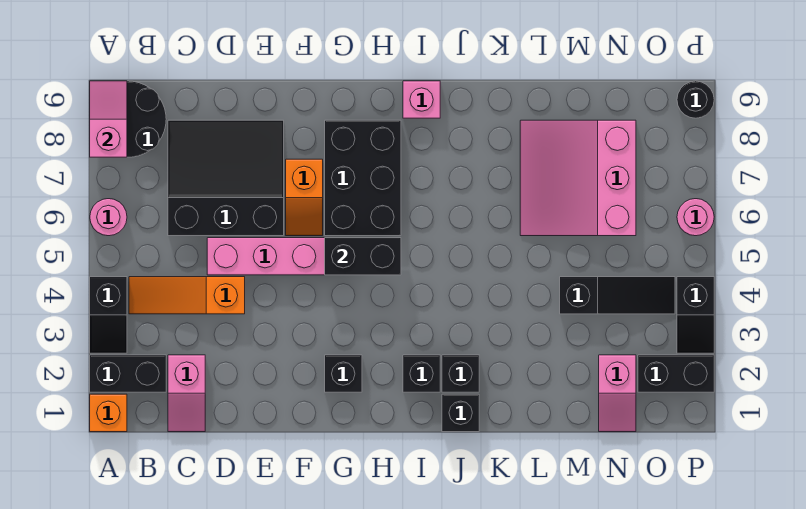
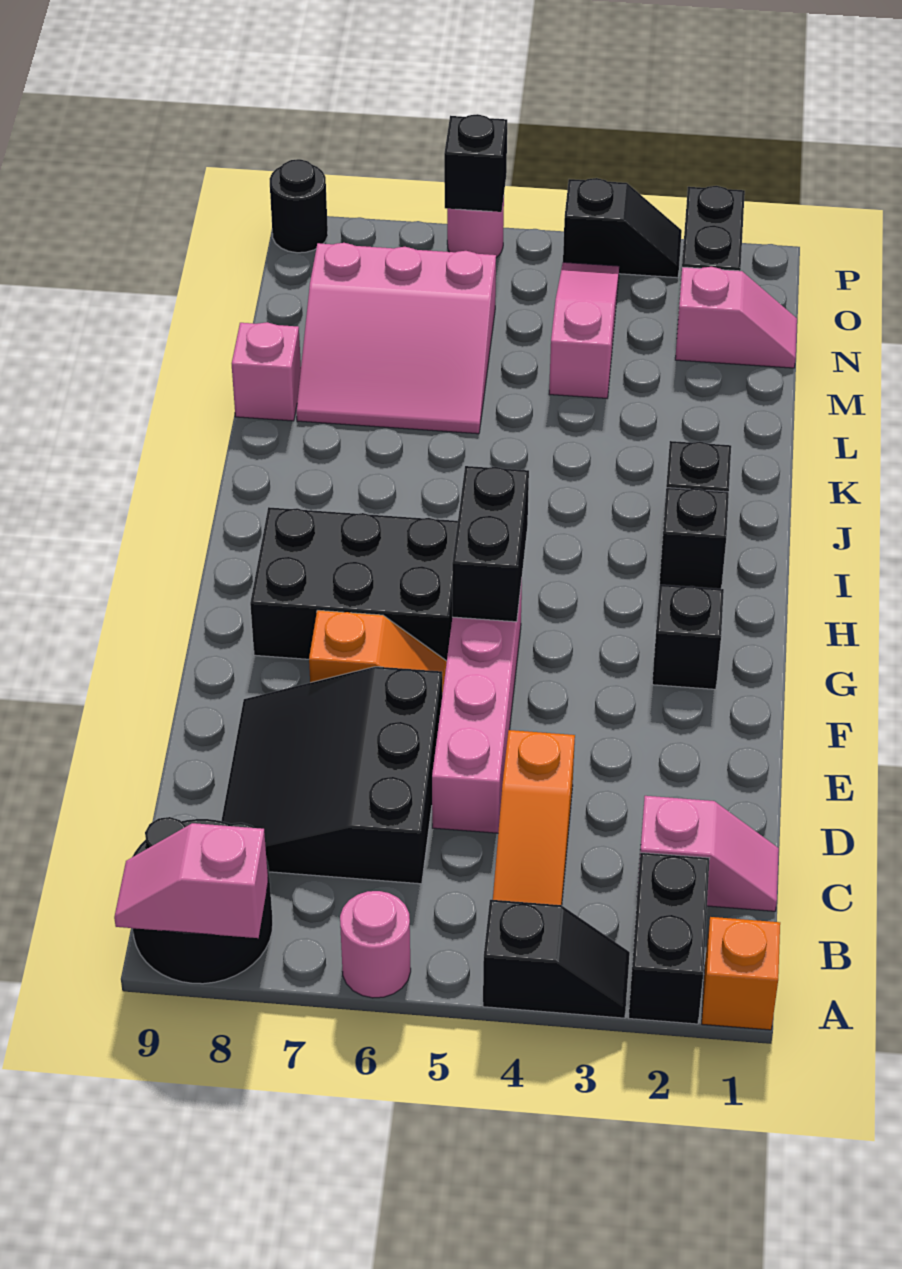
pink brick I9 level 1 -> pink brick L9 level 1
black brick J1 level 1 -> black brick P6 level 2
black slope M4:O4 level 1 top M -> pink slope M4:O4 level 1 top M

